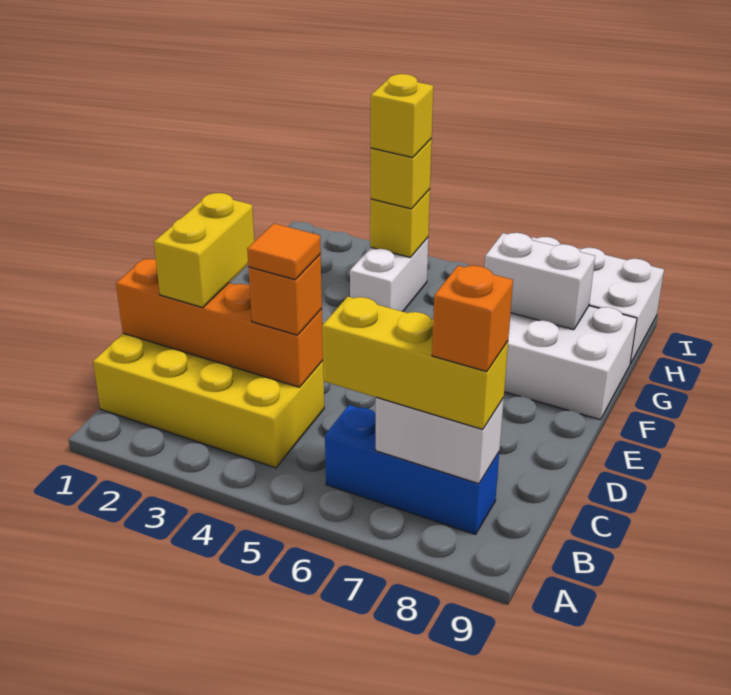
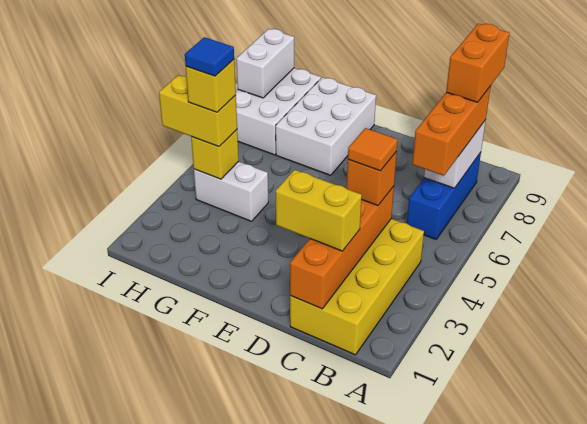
yellow brick B6:B8 level 3 -> orange brick B6:B8 level 3
orange brick B8 level 4 -> orange brick B8:B9 level 4
white brick G7:G8 level 2 -> white brick I8:I9 level 2
yellow brick H4 level 3 -> yellow brick H4:I4 level 3
none -> blue tile H4 level 5

